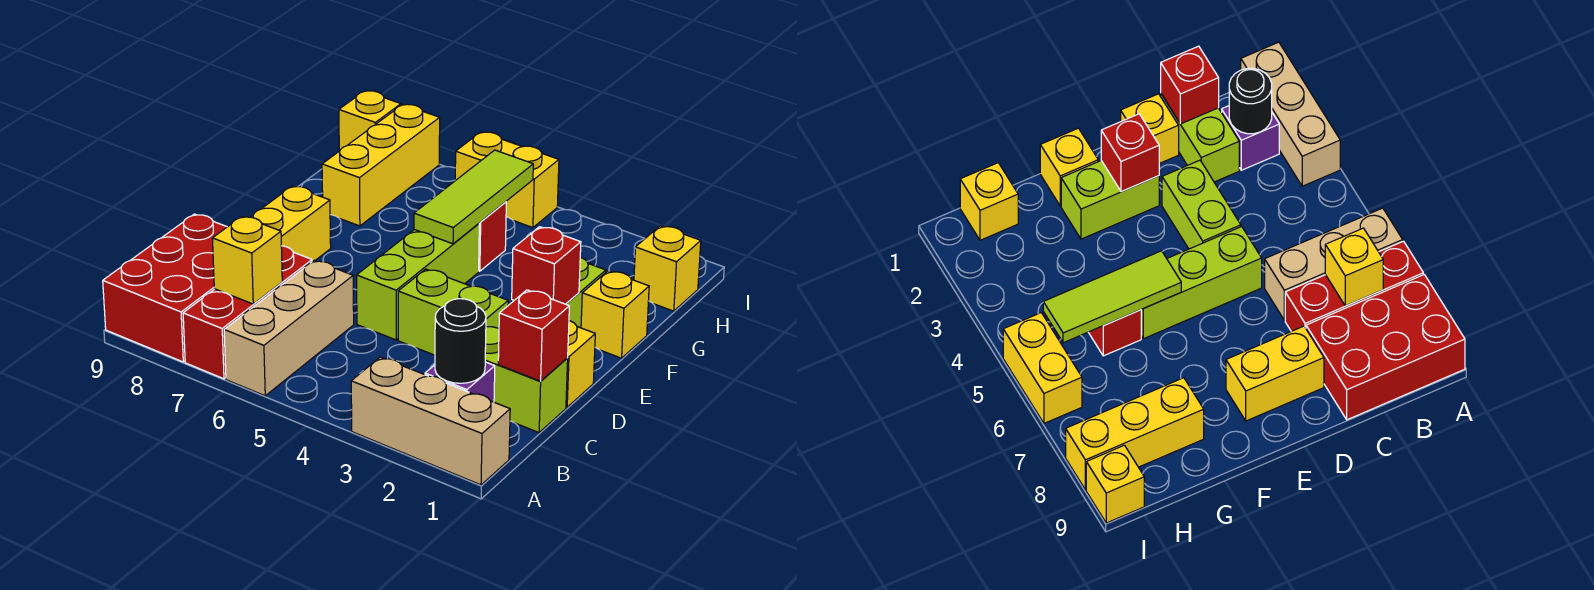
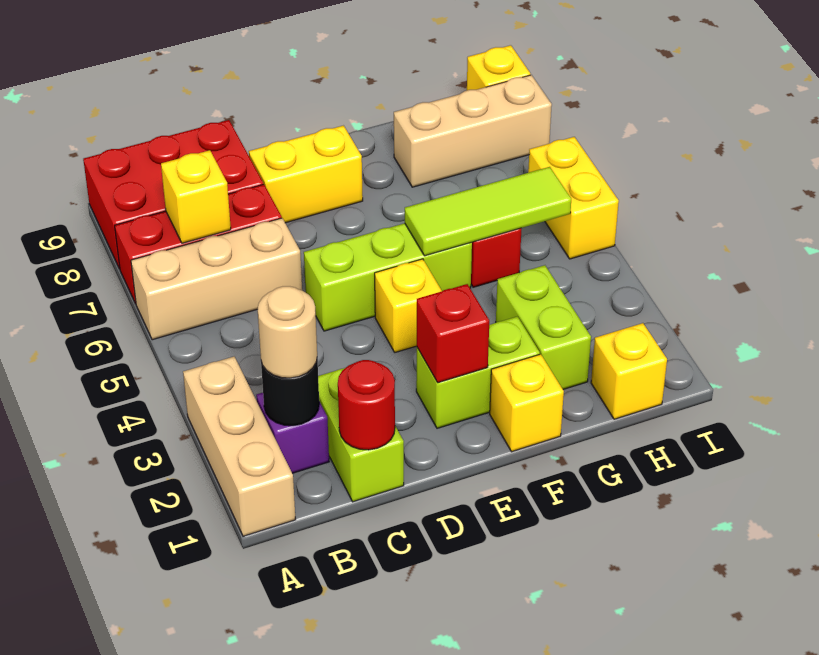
none -> tan round brick B2 level 3
red brick C1 level 2 -> red round brick C1 level 2
yellow brick D1 level 1 -> yellow brick E4 level 1
lime brick D3:D4 level 1 -> lime brick G2:G3 level 1
yellow brick G8:I8 level 1 -> tan brick G8:I8 level 1

